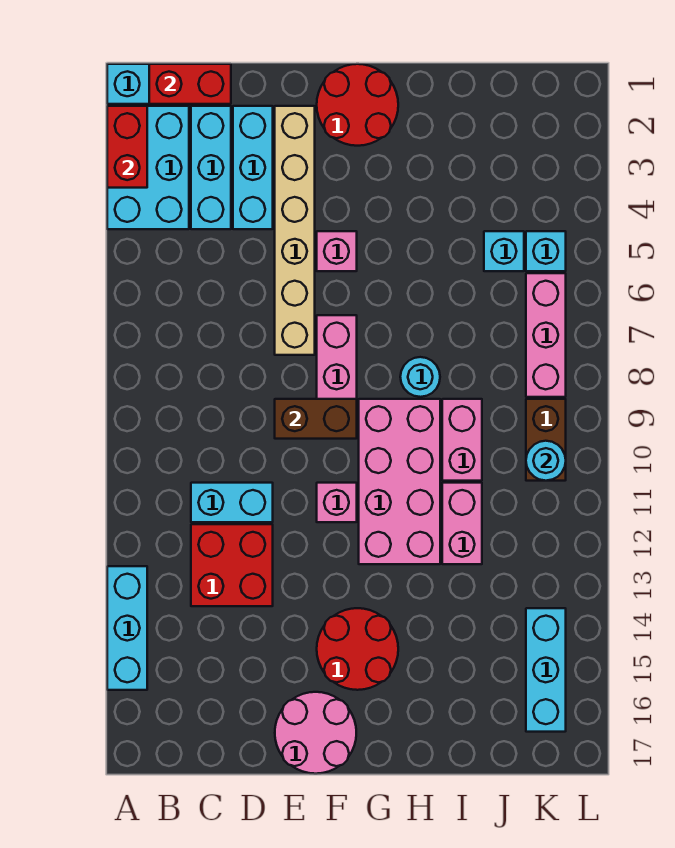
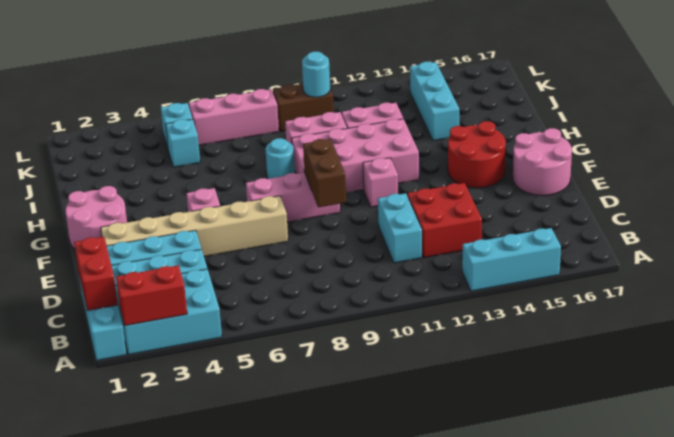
red round brick F1:G2 level 1 -> pink round brick F1:G2 level 1
cyan brick K14:K16 level 1 -> cyan brick I14:K14 level 1

